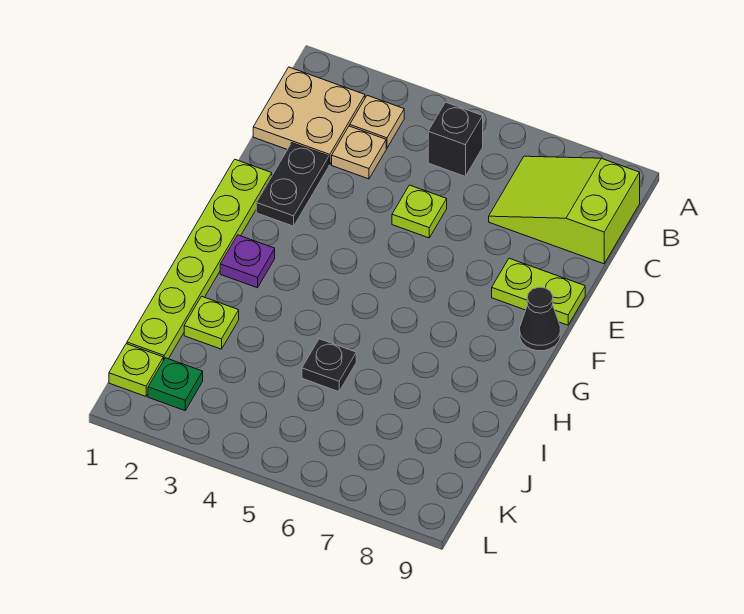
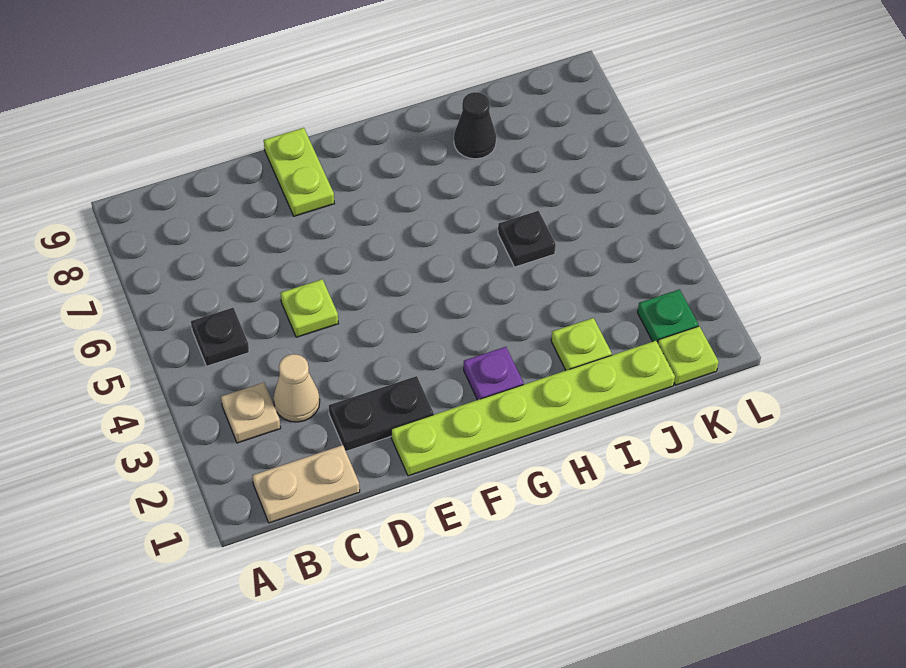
tan plate B1:C2 level 1 -> tan plate B1:C1 level 1
black brick B5 level 1 -> black plate B5 level 1
lime slope B7:C9 level 1 top 9 -> none
tan plate C3 level 1 -> tan cone C3 level 1
black cone F9 level 1 -> black cone I8 level 1

